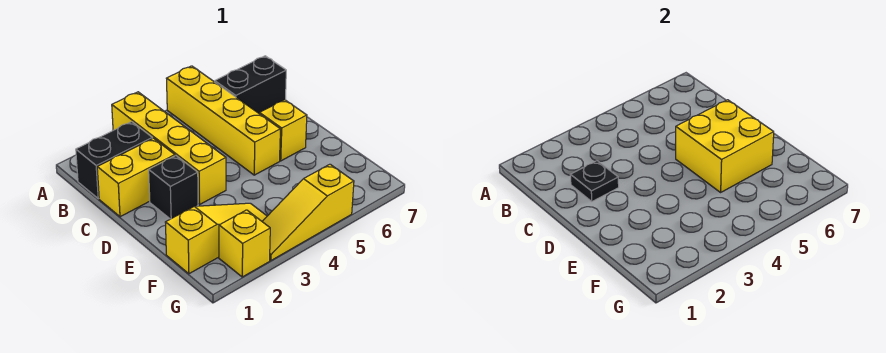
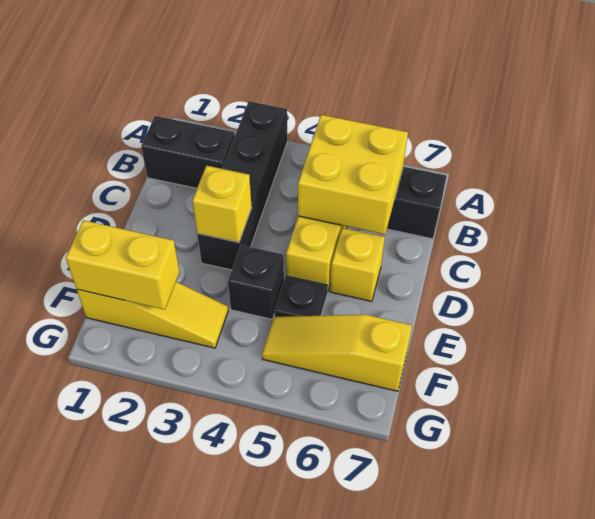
yellow brick A3:D3 level 1 -> black brick A3:D3 level 1
yellow brick C1:C2 level 1 -> yellow brick F1:F2 level 2
black plate C2 level 2 -> black plate E5 level 1
black brick D2 level 1 -> black brick E4 level 1
yellow brick D5:E6 level 2 -> yellow brick B5:C6 level 2
yellow brick G2 level 1 -> yellow brick D3 level 2
yellow slope G3:G5 level 1 top 5 -> yellow slope F5:F7 level 1 top 7

